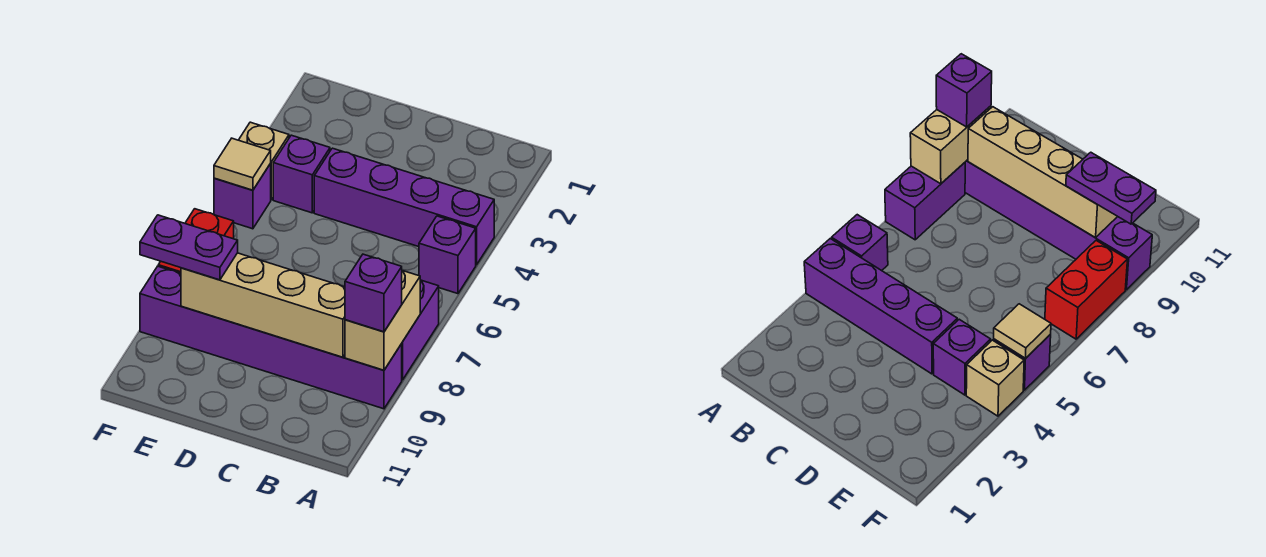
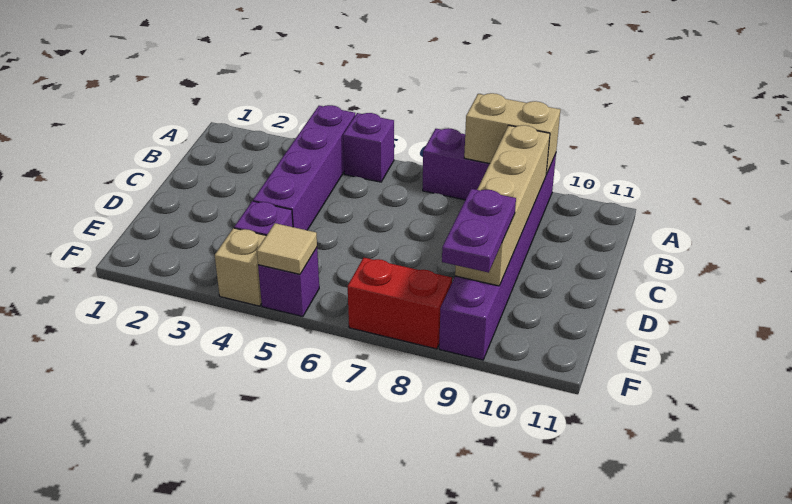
purple brick A9 level 3 -> none

